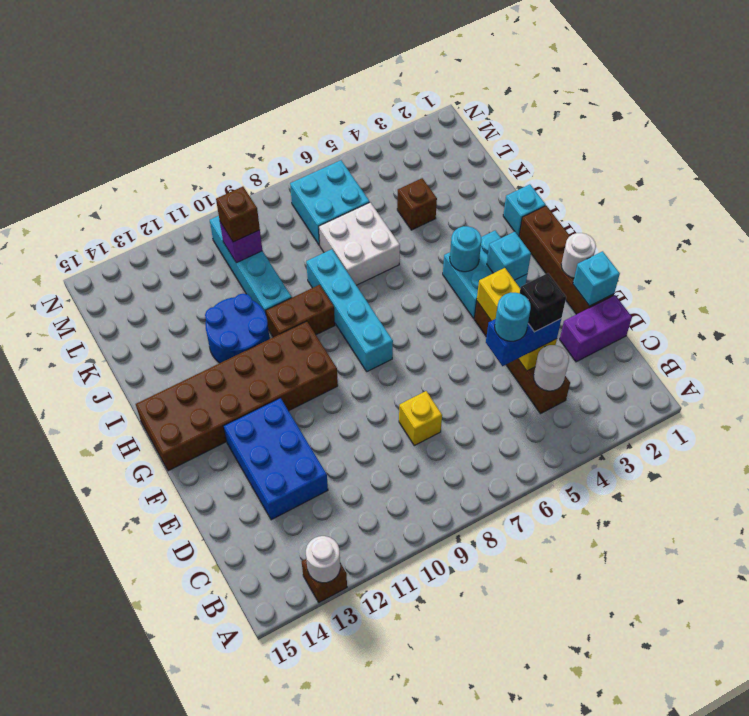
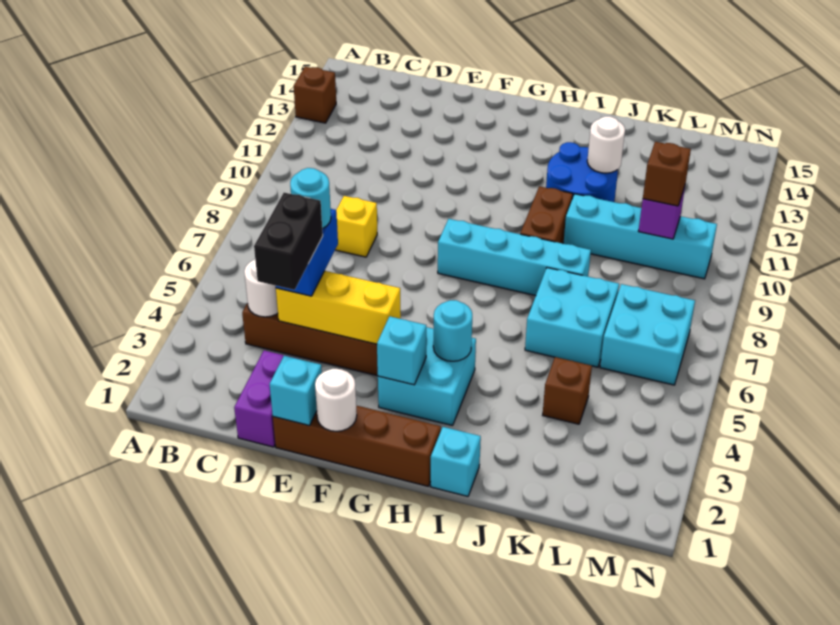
white round brick A13 level 2 -> white round brick J12 level 2
black brick D4 level 4 -> black brick D3:D4 level 4
blue brick D12:F13 level 1 -> none
brown brick G10:H15 level 1 -> none
white brick J6:K7 level 1 -> cyan brick J6:K7 level 1

